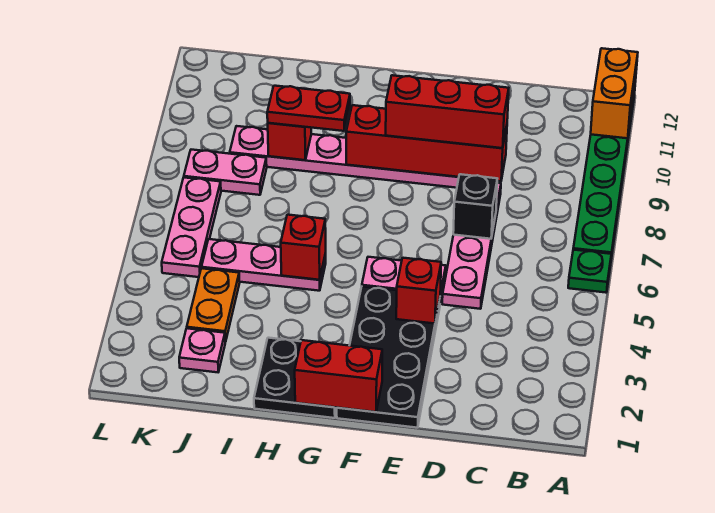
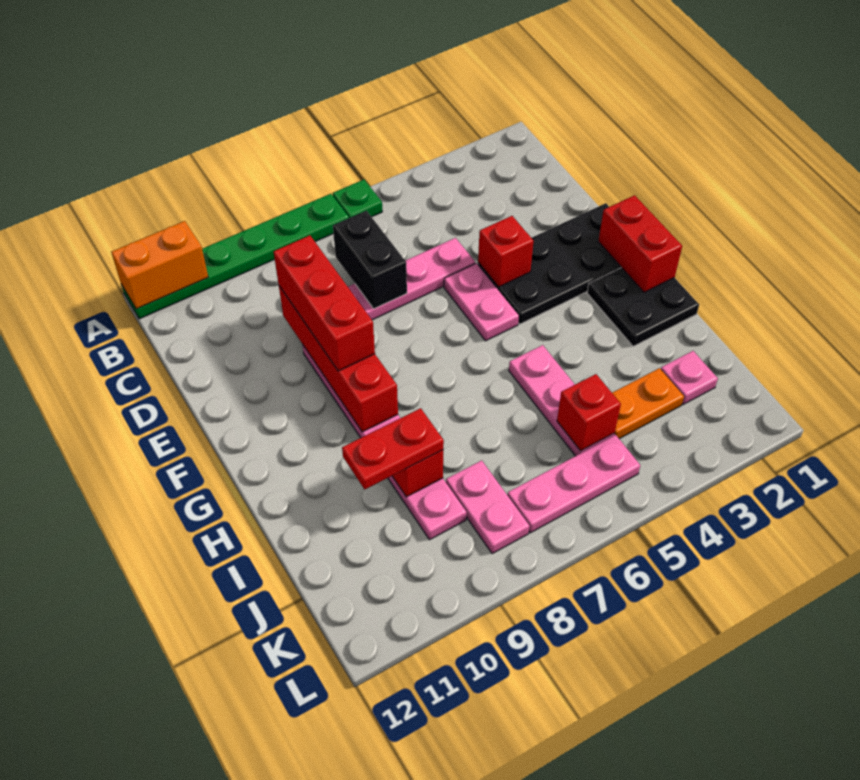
black brick D7 level 2 -> black brick C7:D7 level 2
red brick H5 level 2 -> red brick J5 level 2
red plate H9:I9 level 3 -> red plate I9:I10 level 3

